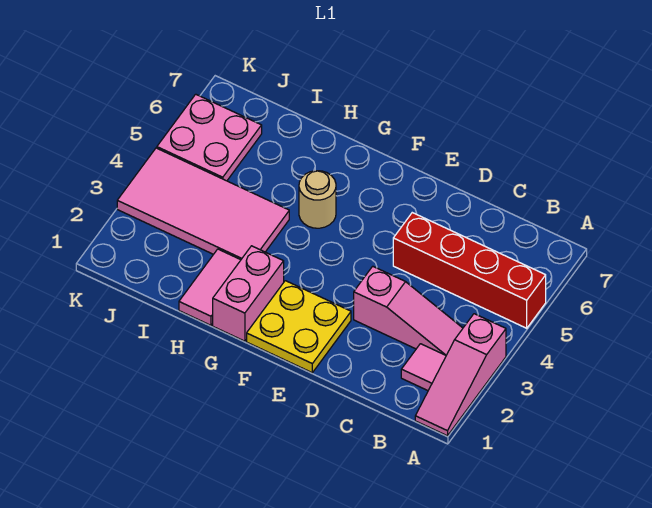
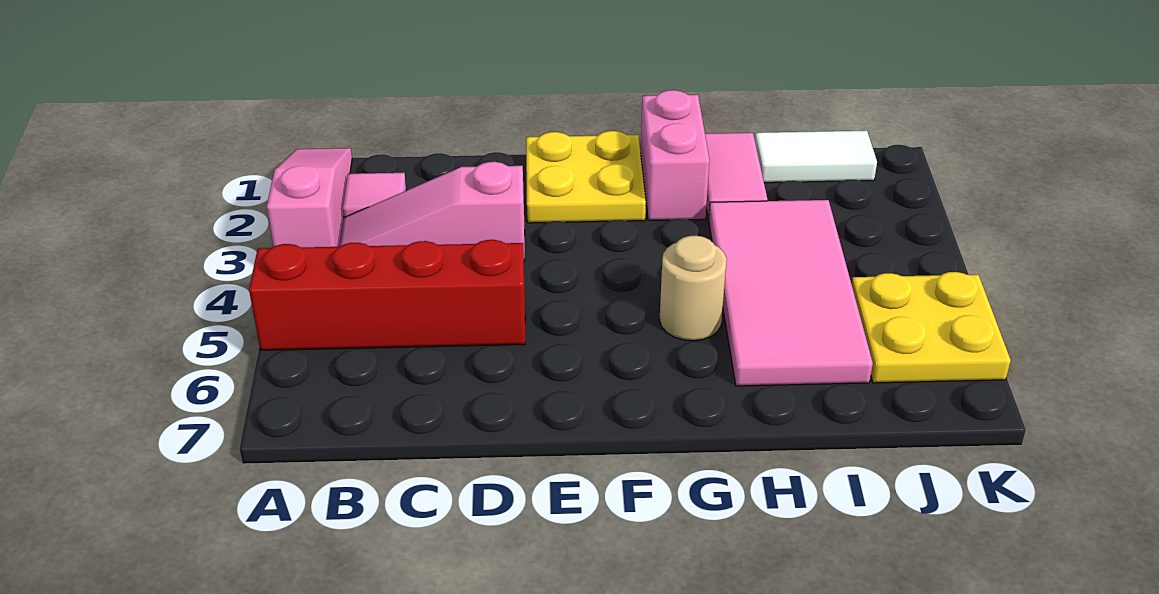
pink tile H3:K4 level 1 -> pink tile H3:I6 level 1
none -> white tile I1:J1 level 1
pink plate J5:K6 level 1 -> yellow plate J5:K6 level 1

